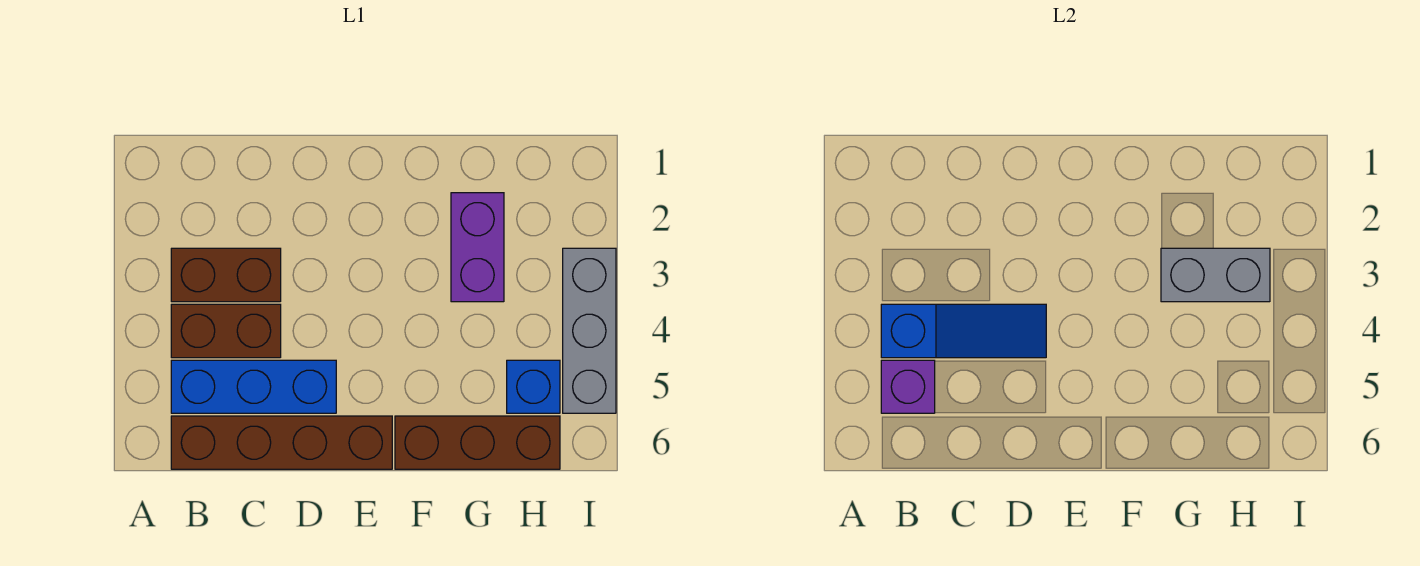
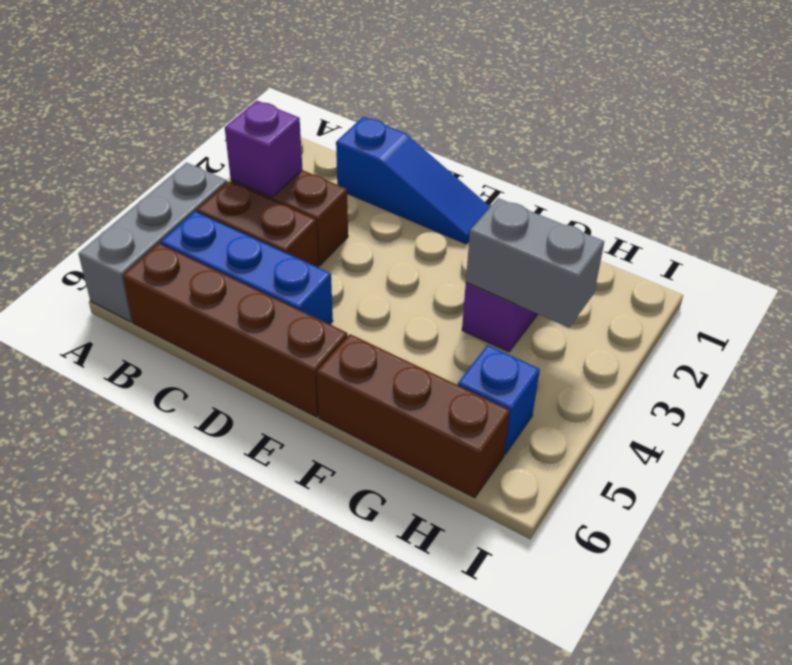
blue slope B4:D4 level 2 top B -> blue slope C1:E1 level 1 top C
purple brick B5 level 2 -> purple brick B3 level 2
grey brick I3:I5 level 1 -> grey brick A4:A6 level 1

